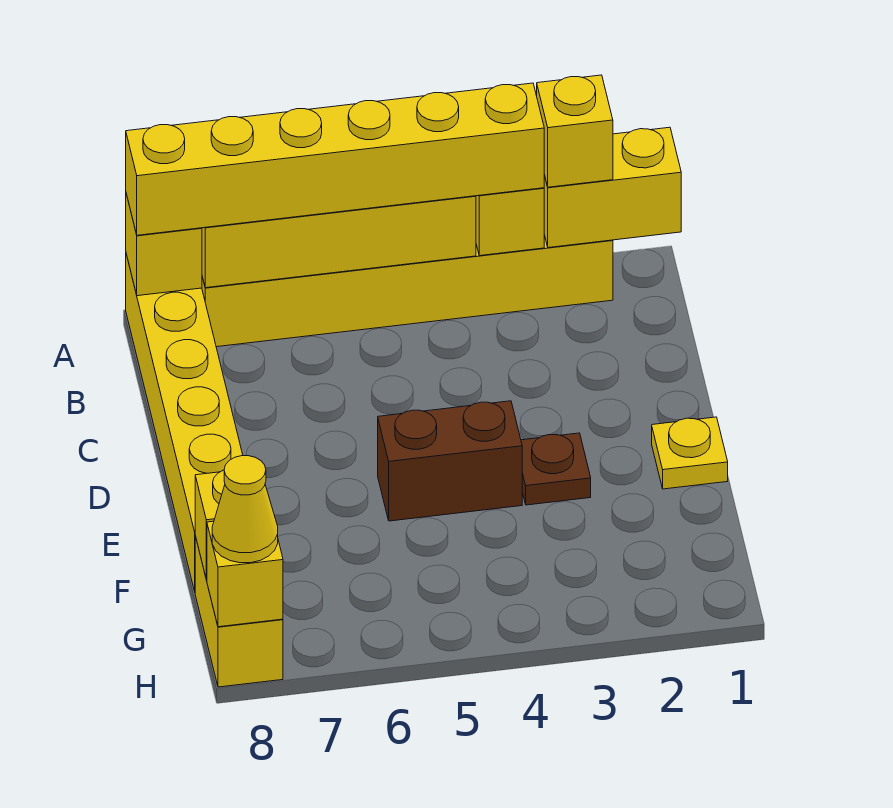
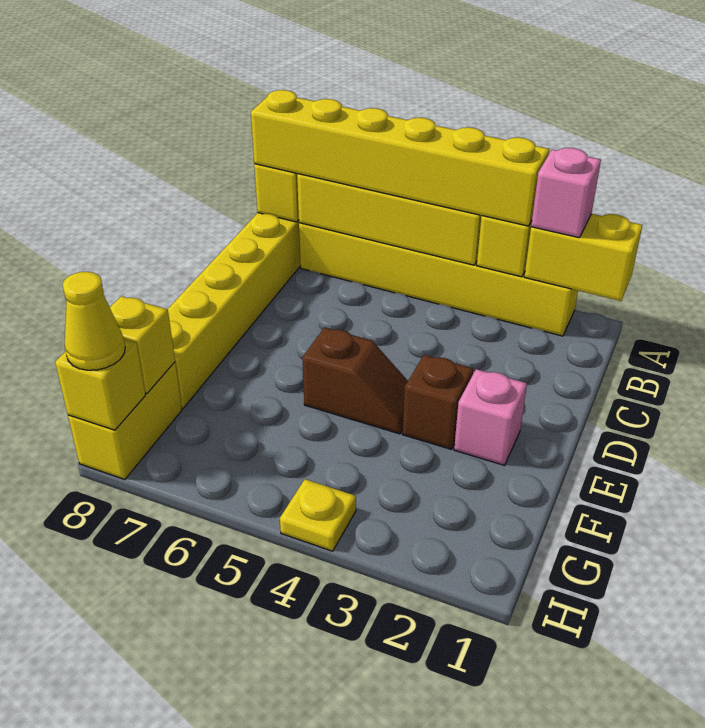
yellow brick A2 level 3 -> pink brick A2 level 3
yellow plate E1 level 1 -> yellow plate H4 level 1
none -> pink brick E2 level 1
brown plate E3 level 1 -> brown brick E3 level 1
brown brick E4:E5 level 1 -> brown slope E4:E5 level 1 top 5

